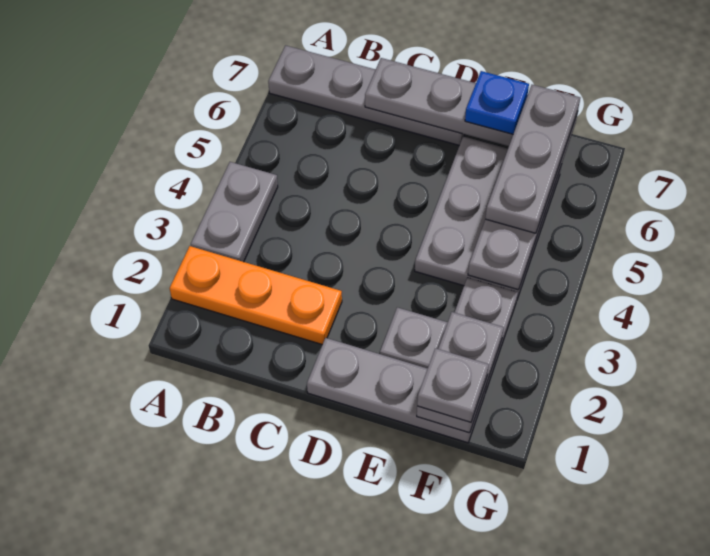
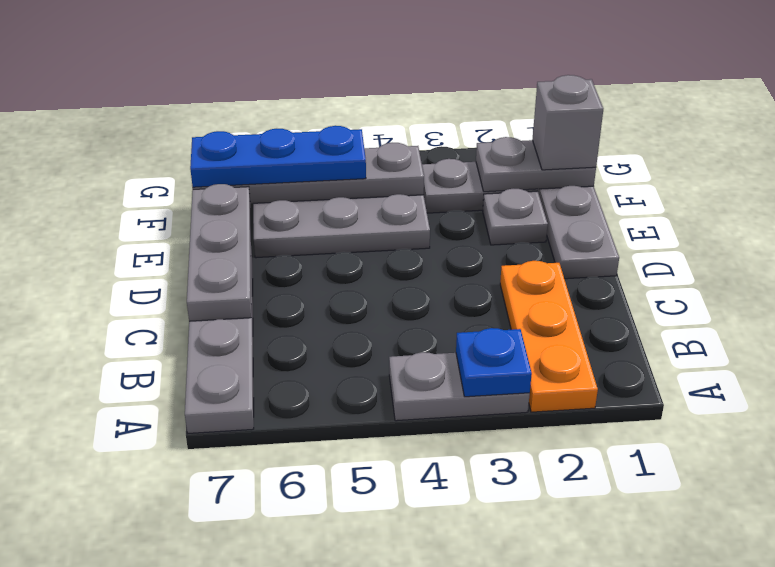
blue plate E7 level 3 -> blue plate A3 level 2
grey plate F1 level 3 -> grey brick F1 level 3
grey plate F5:F7 level 3 -> blue plate F5:F7 level 3

